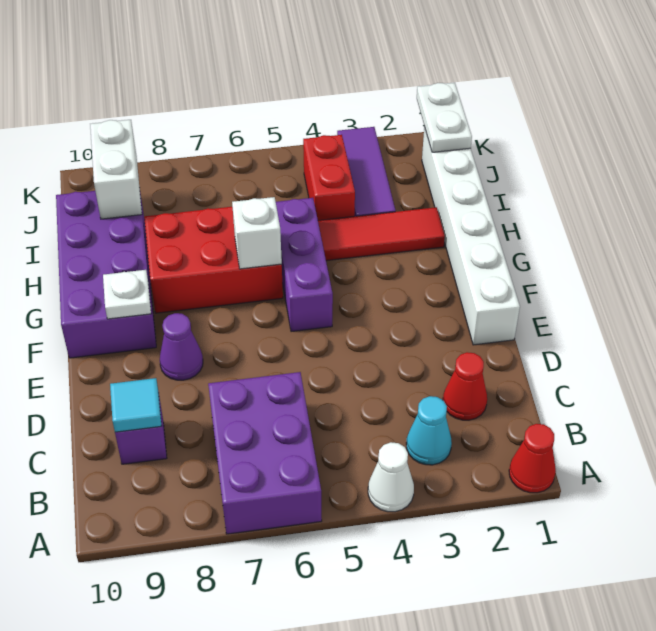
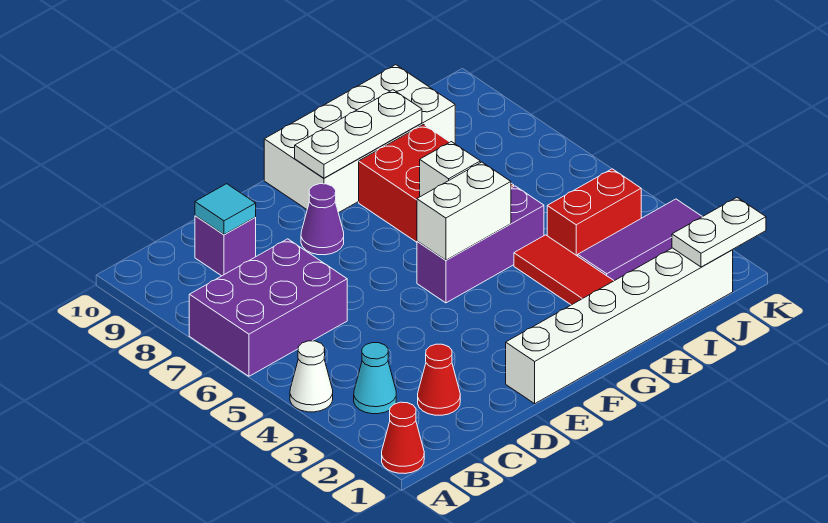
purple brick F9:I10 level 1 -> white brick F9:I10 level 1
white plate F9 level 2 -> white plate F9:H9 level 2
white brick I9:J9 level 2 -> white brick F5:G5 level 2

